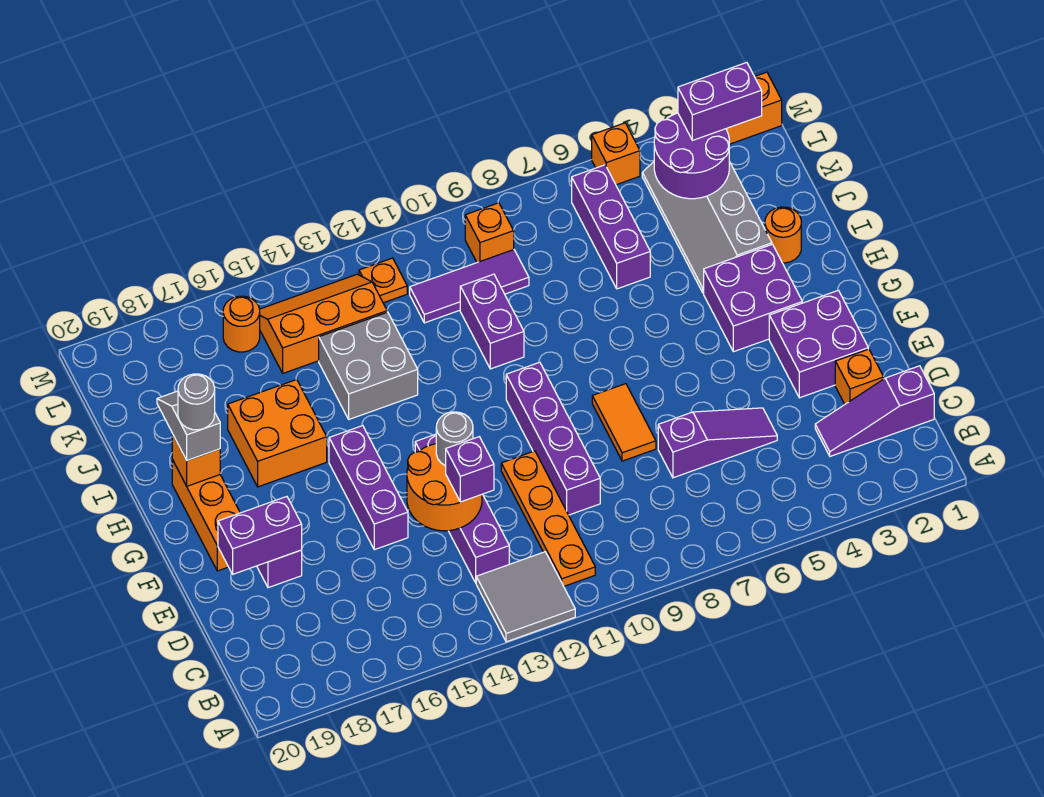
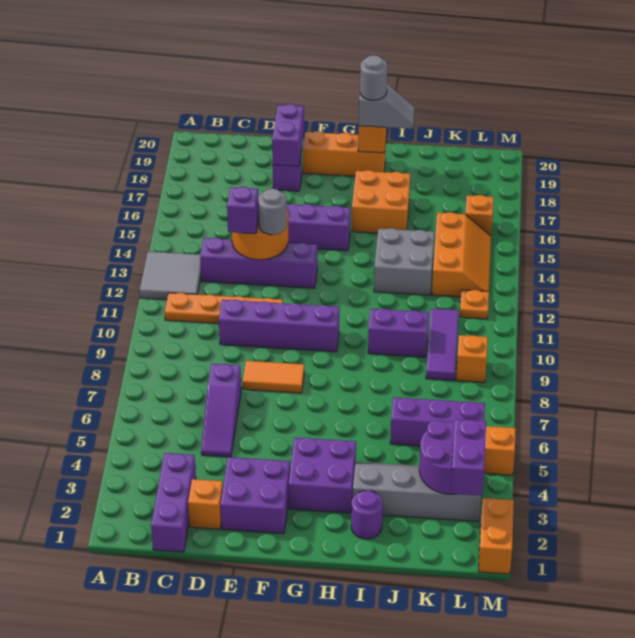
purple slope C1:C3 level 1 top 1 -> purple brick C1:C3 level 1
orange round brick I2 level 1 -> purple round brick I2 level 1
orange round brick L16 level 1 -> orange brick L16 level 1

